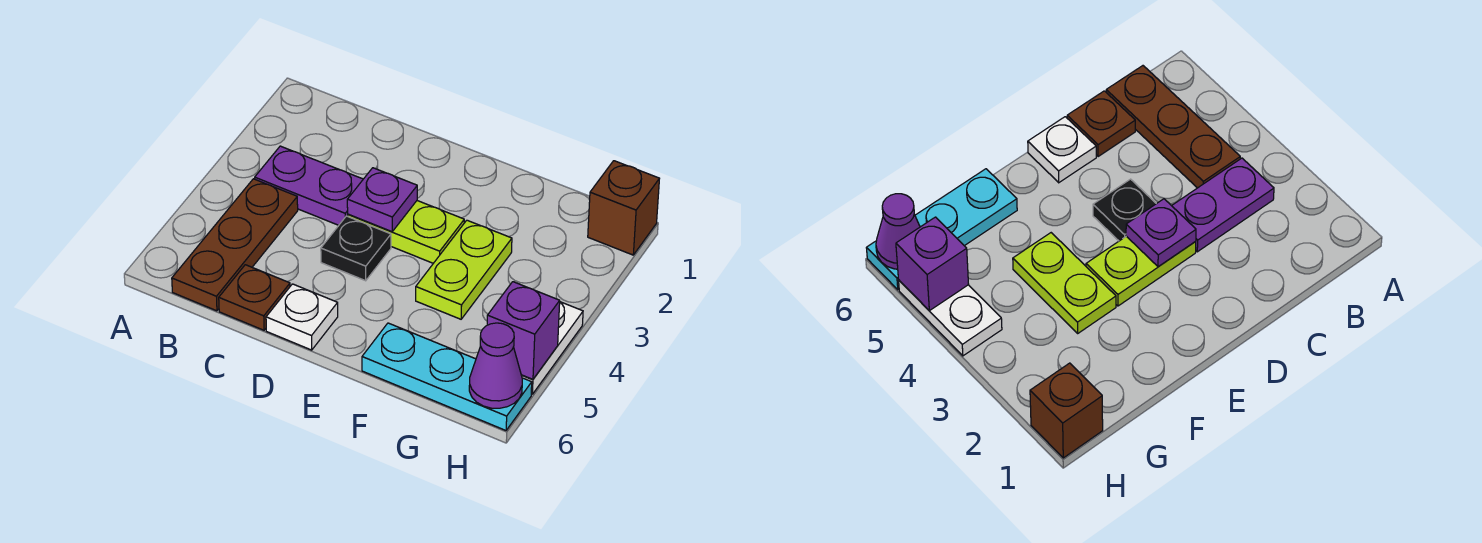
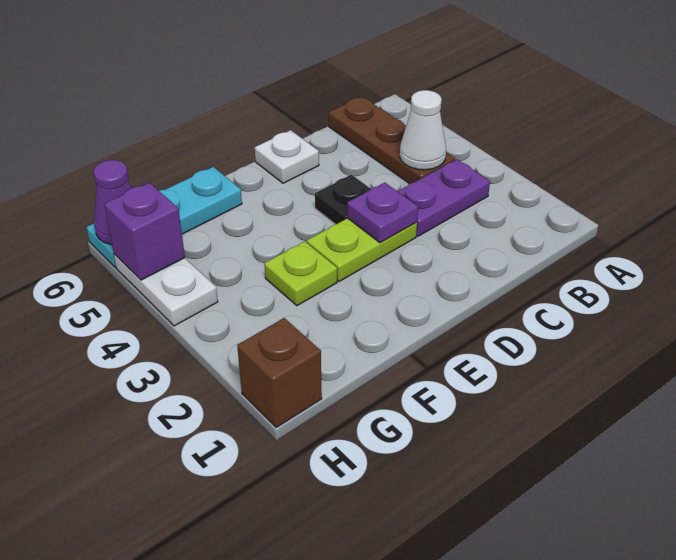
none -> white cone B4 level 2
brown plate C6 level 1 -> none
lime plate F3:F4 level 1 -> lime plate F3 level 1

